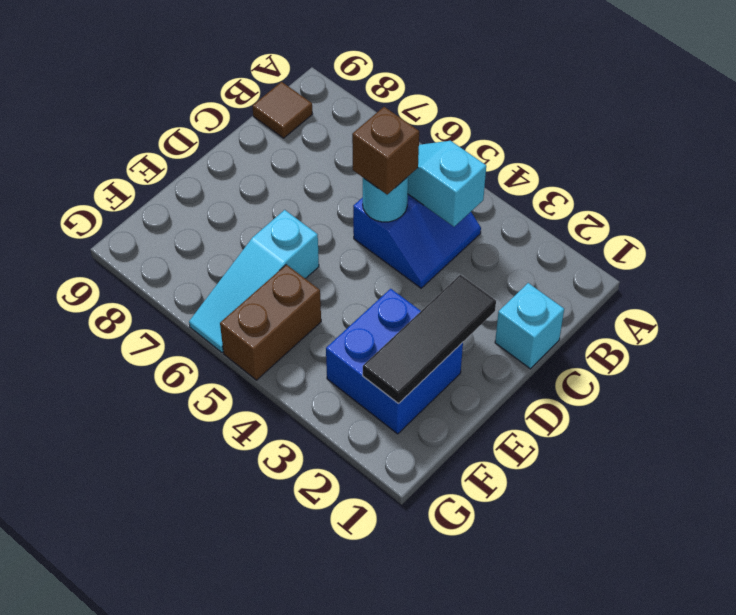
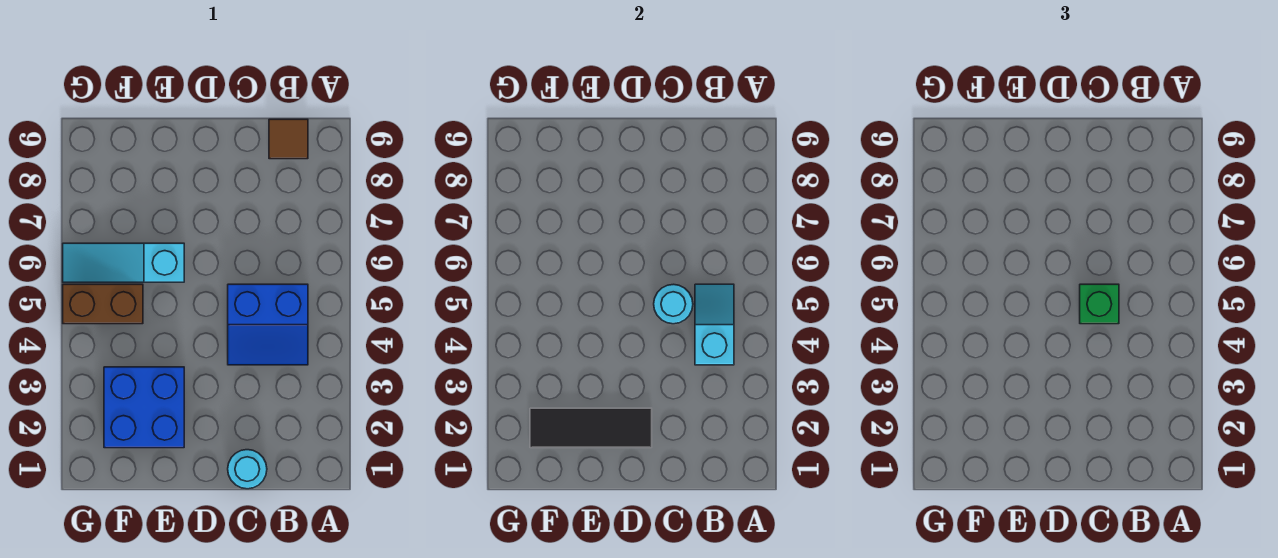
cyan brick C1 level 1 -> cyan round brick C1 level 1
brown brick C5 level 3 -> green brick C5 level 3

